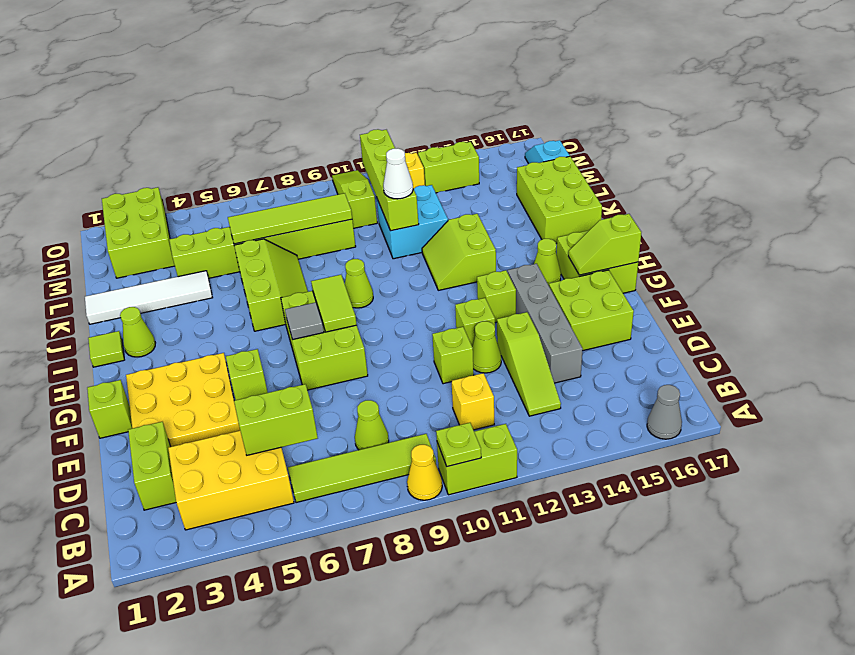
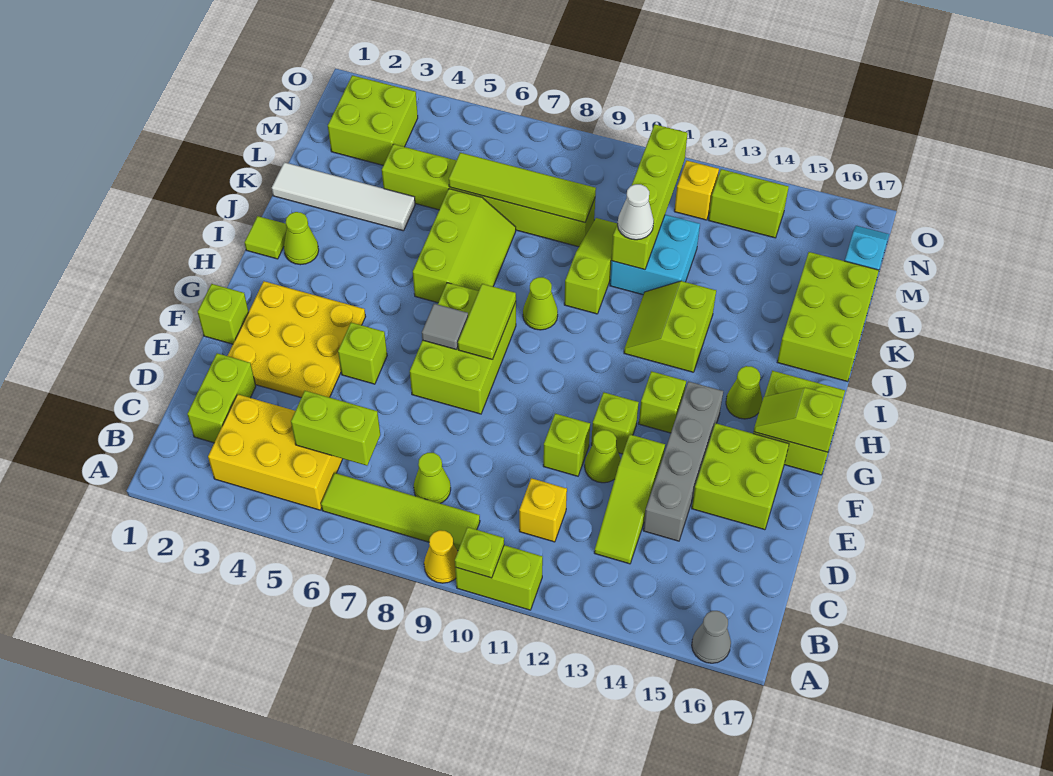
lime brick M2:O3 level 1 -> lime brick M2:N3 level 1
lime slope M10:O10 level 1 top M -> lime slope J10:L10 level 1 top J

